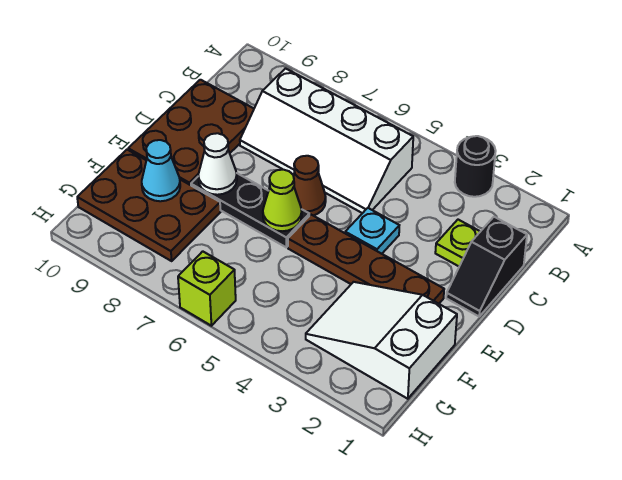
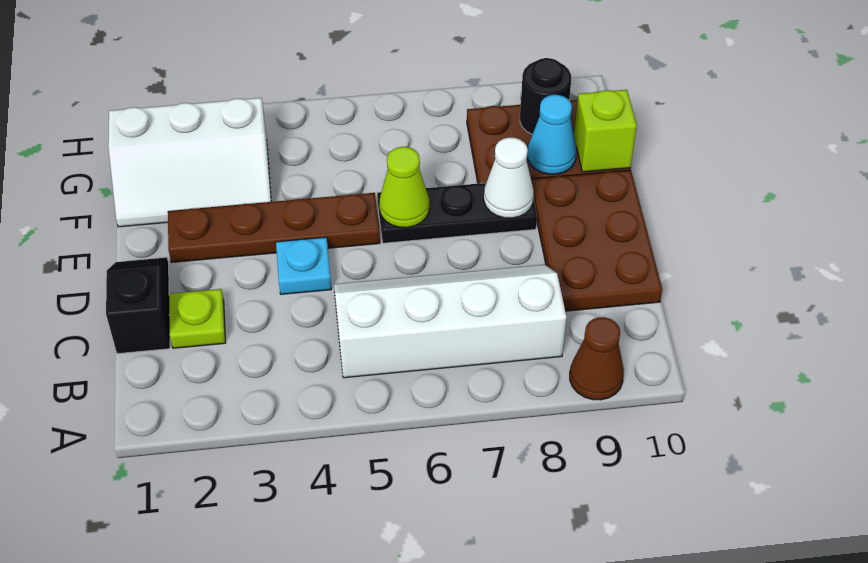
black round brick A3 level 1 -> black round brick G9 level 2
brown cone D6 level 1 -> brown cone A9 level 1
white slope F1:G3 level 1 top 1 -> white slope F1:G3 level 1 top G
lime brick H6 level 1 -> lime brick F10 level 2

